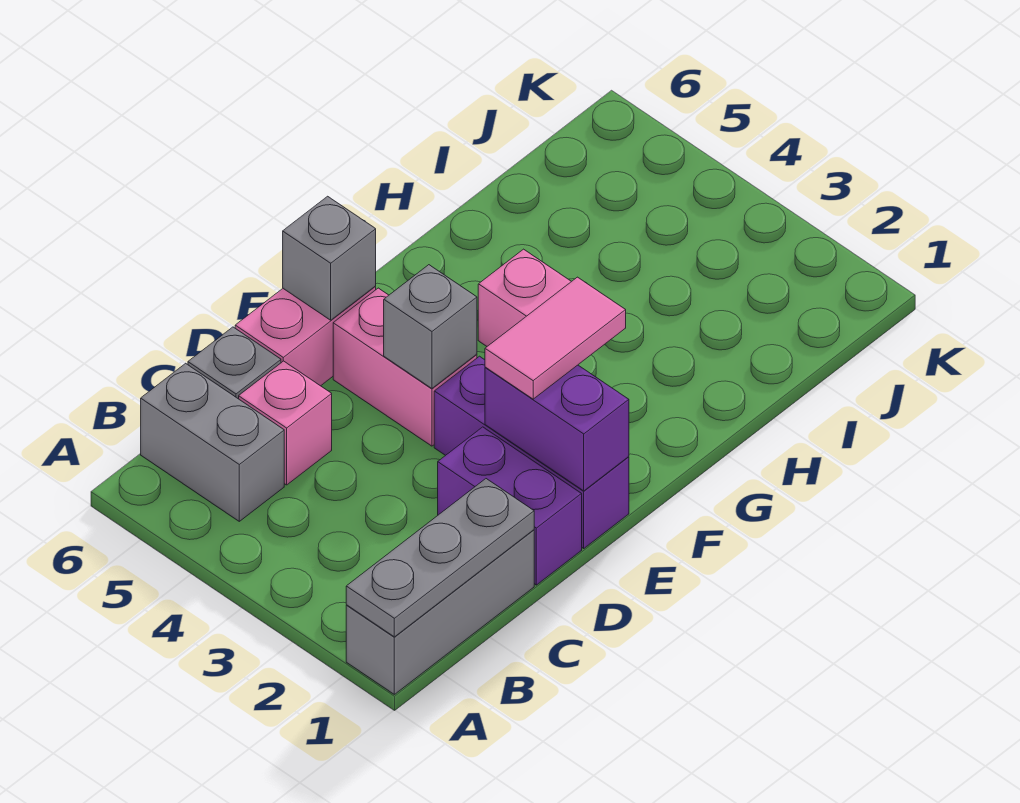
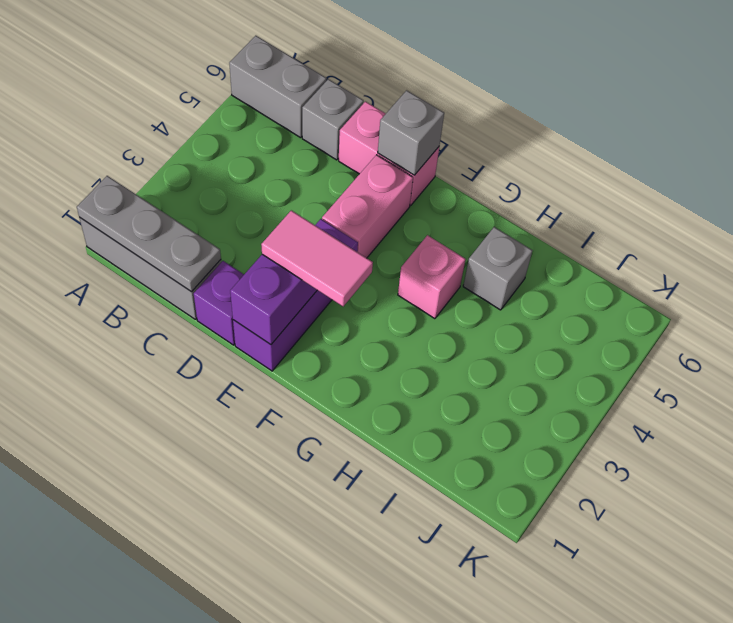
grey brick B5:B6 level 1 -> grey brick A6:B6 level 1
pink brick C5 level 1 -> none
purple brick D1:D2 level 1 -> purple brick D1 level 1
grey brick E4 level 2 -> grey brick H5 level 1

